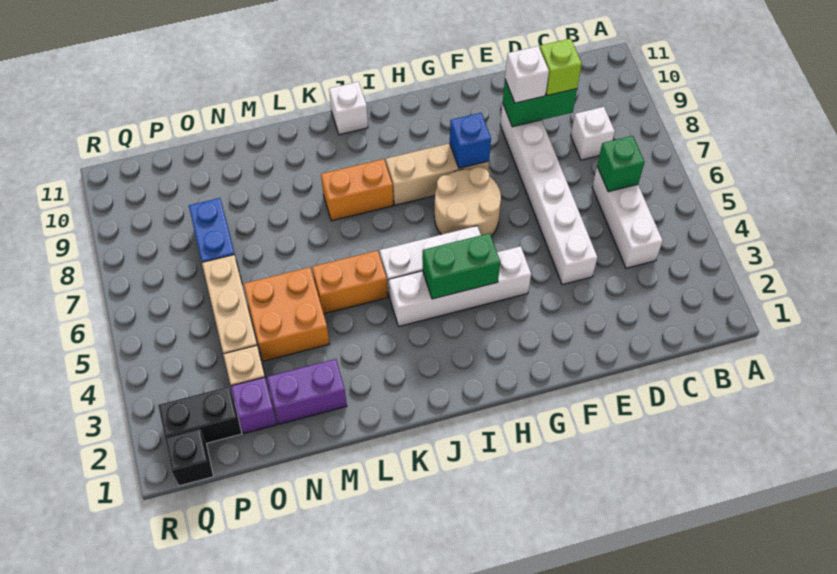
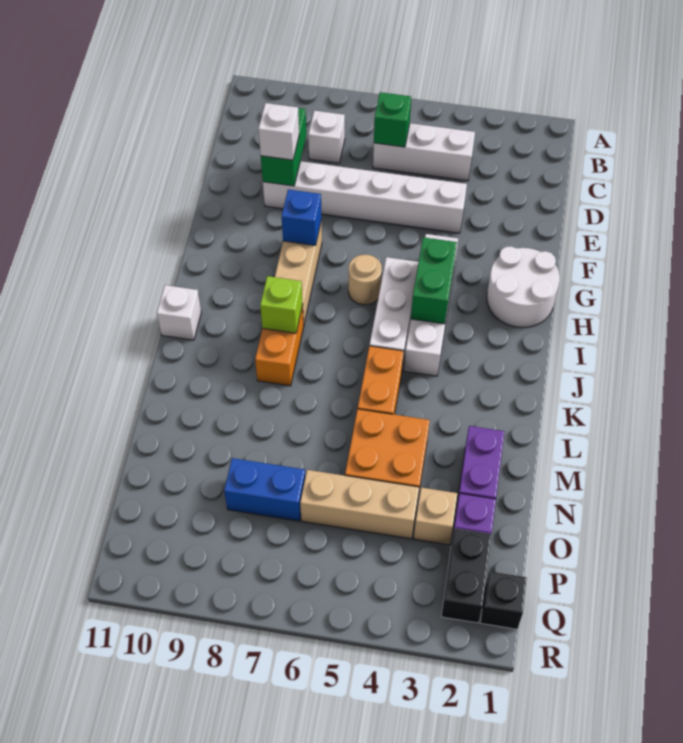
lime brick D9 level 3 -> lime brick J8 level 2
none -> white round brick G1:H2 level 1
tan round brick G6:H7 level 1 -> tan round brick H6 level 1

